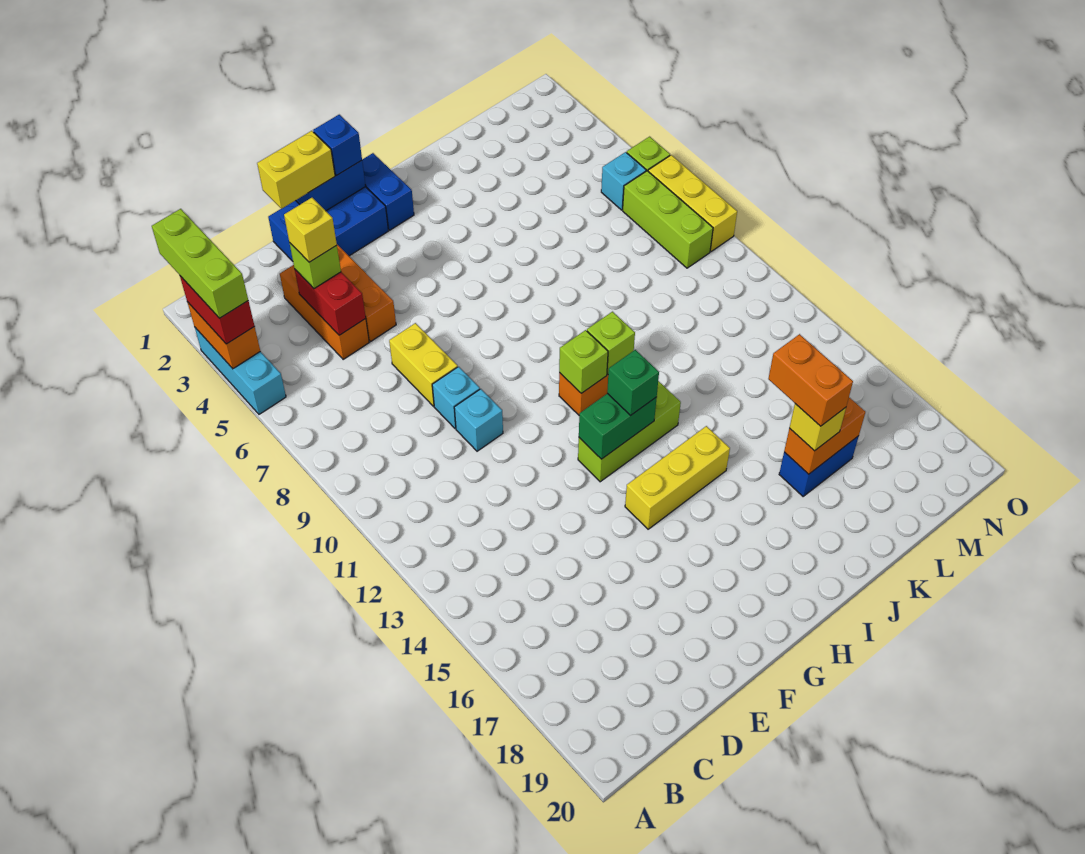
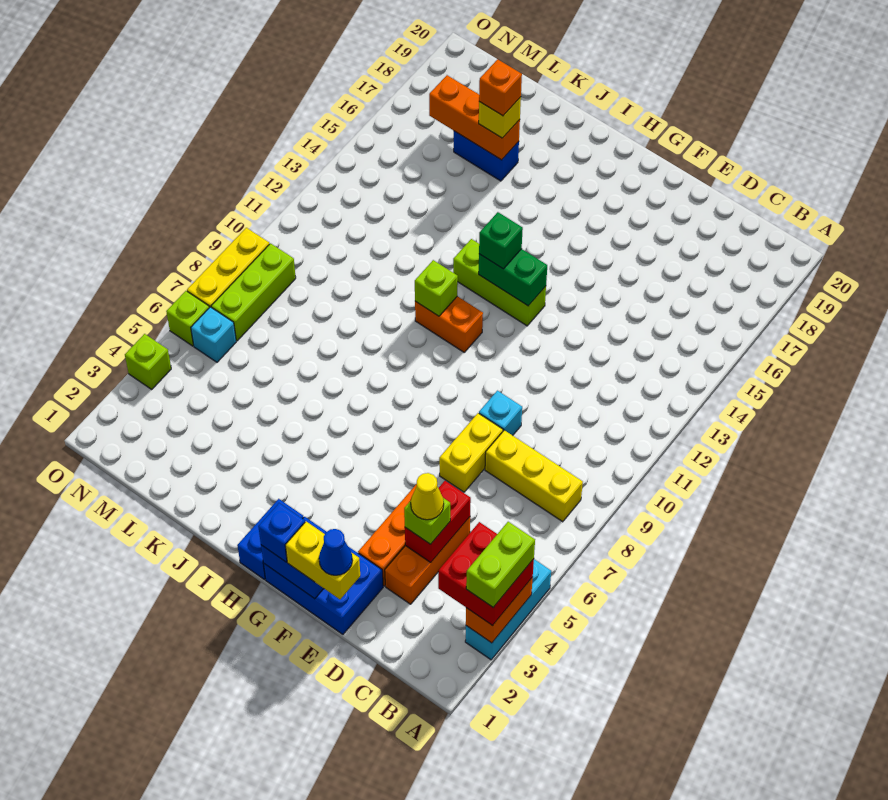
lime brick A2:A4 level 4 -> lime brick A3:A4 level 4
red brick A3:A4 level 3 -> red brick A3:B4 level 3
yellow brick D4 level 4 -> yellow cone D4 level 4
none -> blue cone E1 level 4
cyan brick E10 level 1 -> none
yellow brick G15:I15 level 1 -> yellow brick B8:D8 level 1
lime brick H11 level 2 -> lime brick O4 level 1
orange brick K16:K17 level 4 -> orange brick K17 level 4
orange brick K17:L17 level 2 -> orange brick K17:M17 level 2

